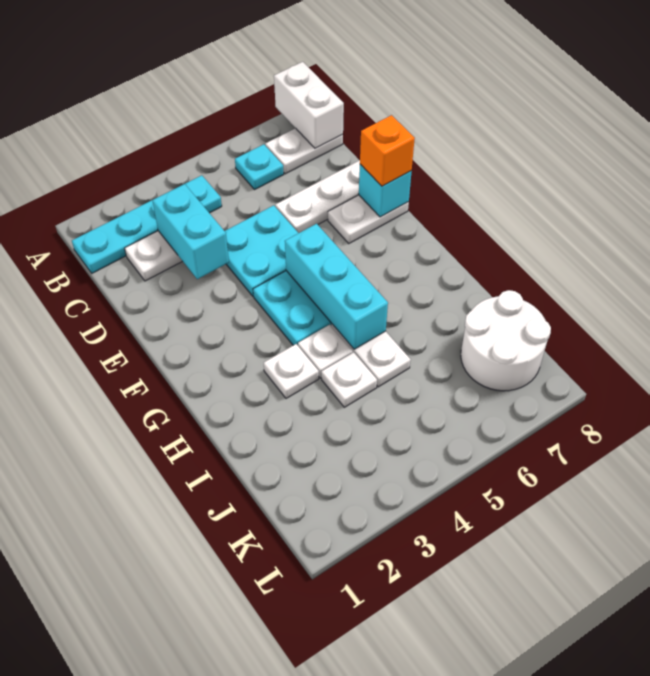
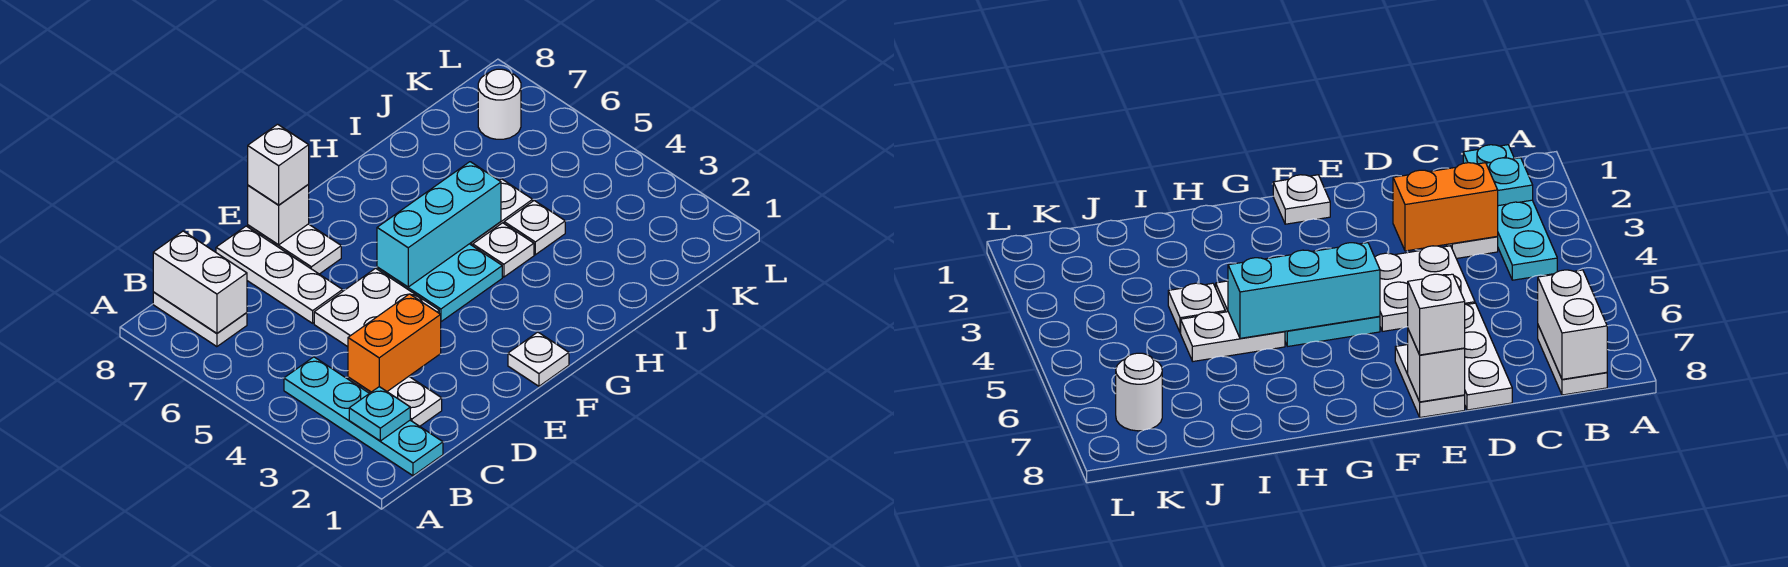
white brick A8:B8 level 2 -> white brick B7:B8 level 2
cyan plate B6 level 1 -> cyan plate B2 level 2
cyan brick C3:D3 level 2 -> orange brick C3:D3 level 2
cyan plate D4:E5 level 1 -> white plate D4:E5 level 1
cyan brick E8 level 2 -> white brick E8 level 2
orange brick E8 level 3 -> white brick E8 level 3
white plate H3 level 1 -> white plate F1 level 1
white round brick J7:K8 level 1 -> white round brick K7 level 1

